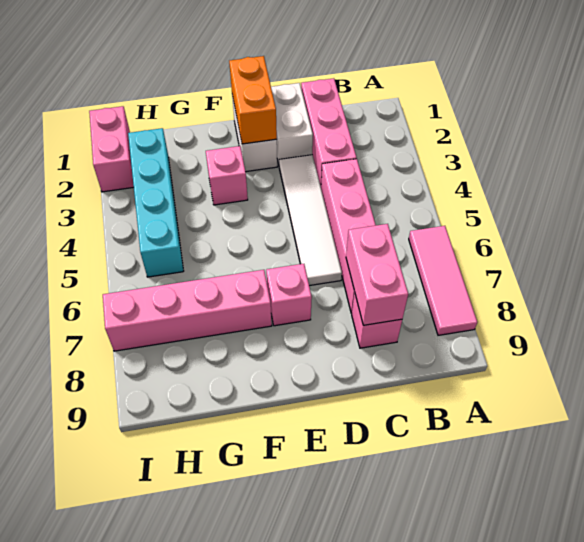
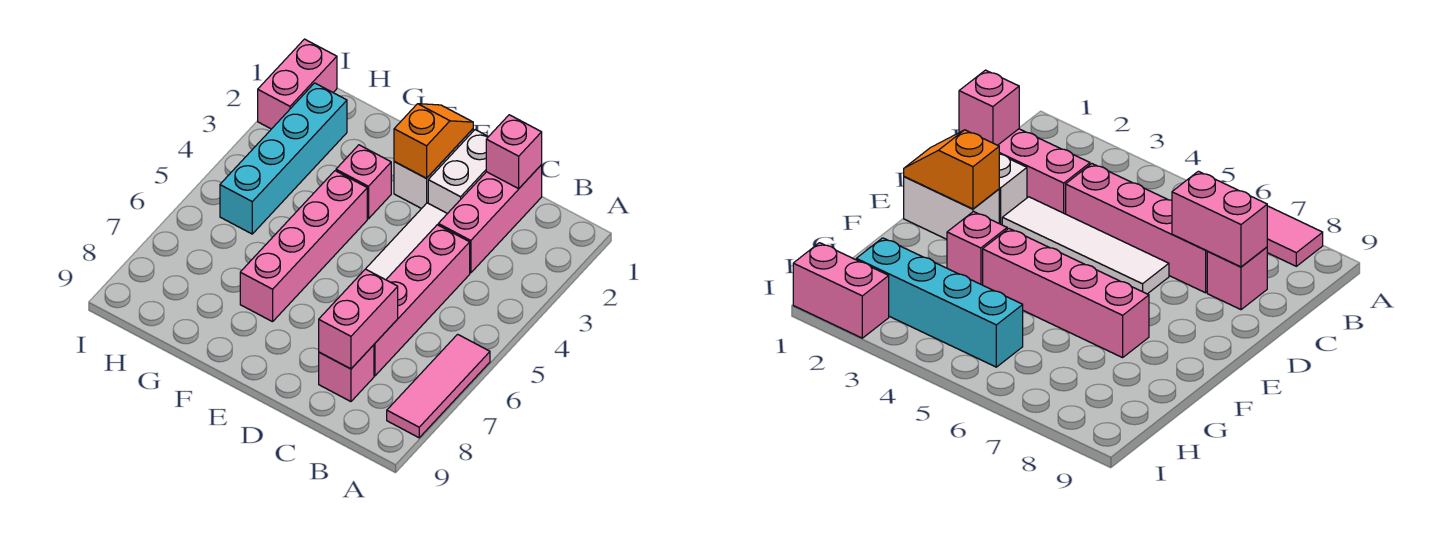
orange brick E1:E2 level 2 -> orange slope E1:E2 level 2 top 2
pink brick E7 level 1 -> pink brick C1 level 2
pink brick F7:I7 level 1 -> pink brick F4:F7 level 1

